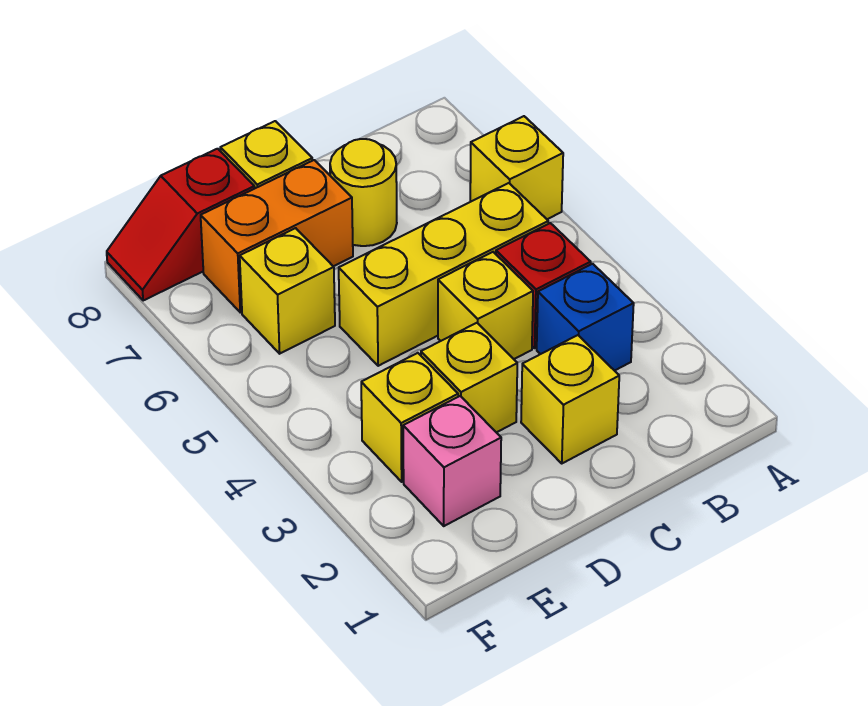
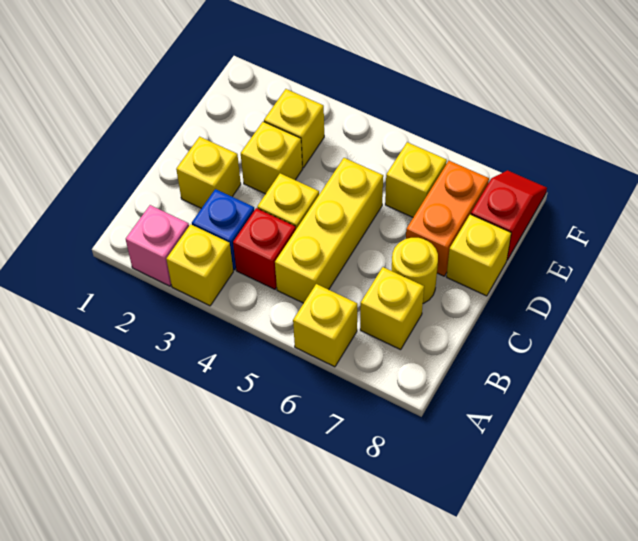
none -> yellow brick A3 level 1
none -> yellow brick B7 level 1
pink brick E2 level 1 -> pink brick A2 level 1

